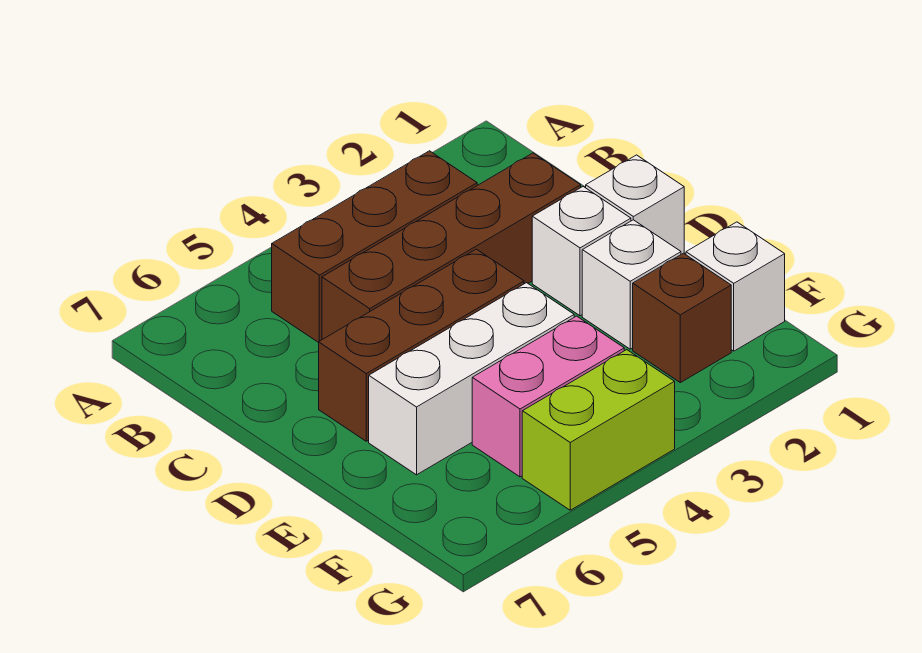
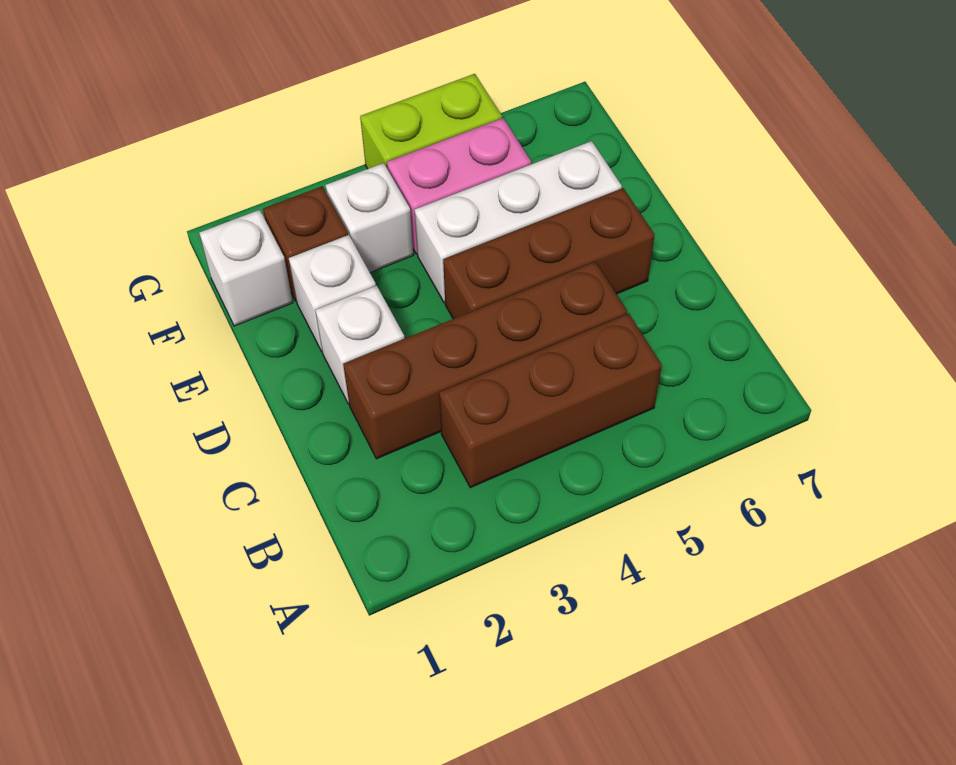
white brick D1 level 1 -> white brick F3 level 1

